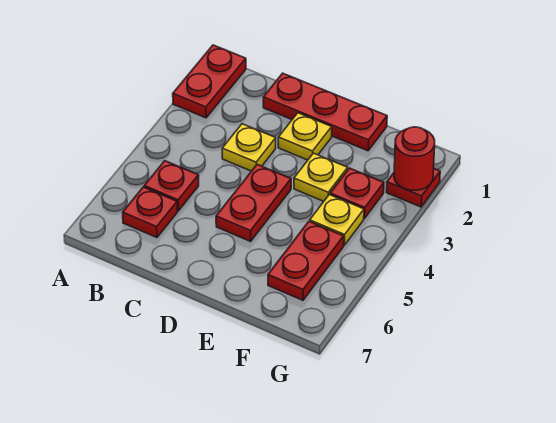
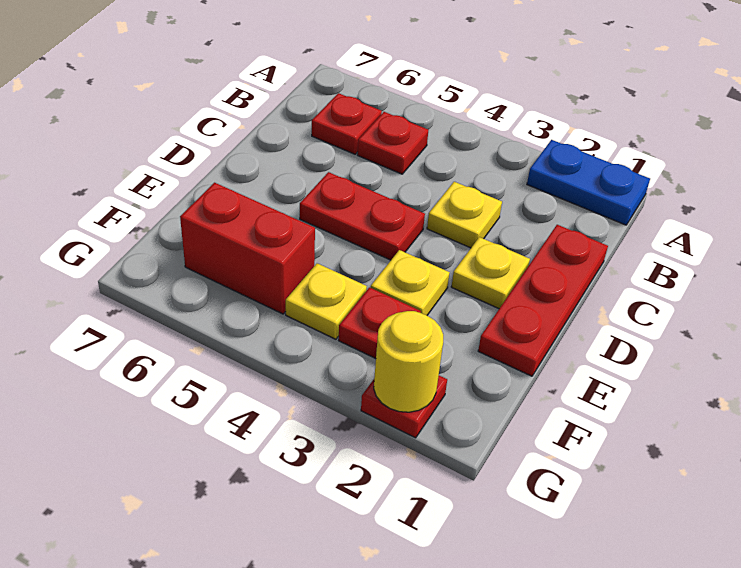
red plate A1:A2 level 1 -> blue plate A1:A2 level 1
red plate F5:F6 level 1 -> red brick F5:F6 level 1
red round brick G2 level 2 -> yellow round brick G2 level 2

